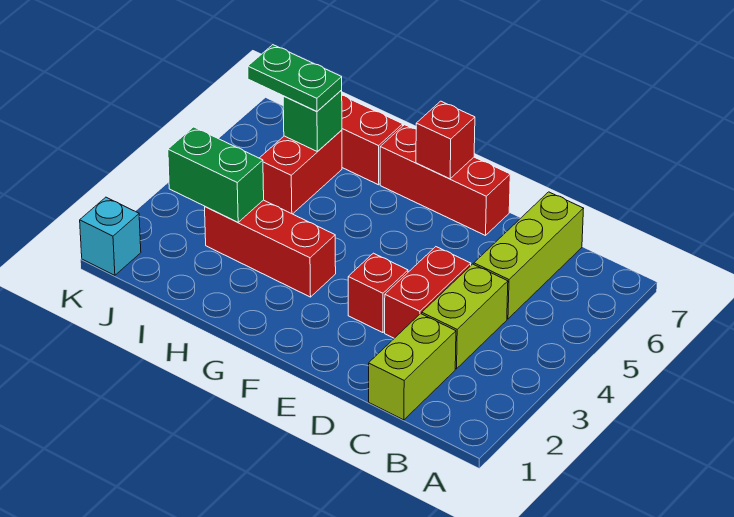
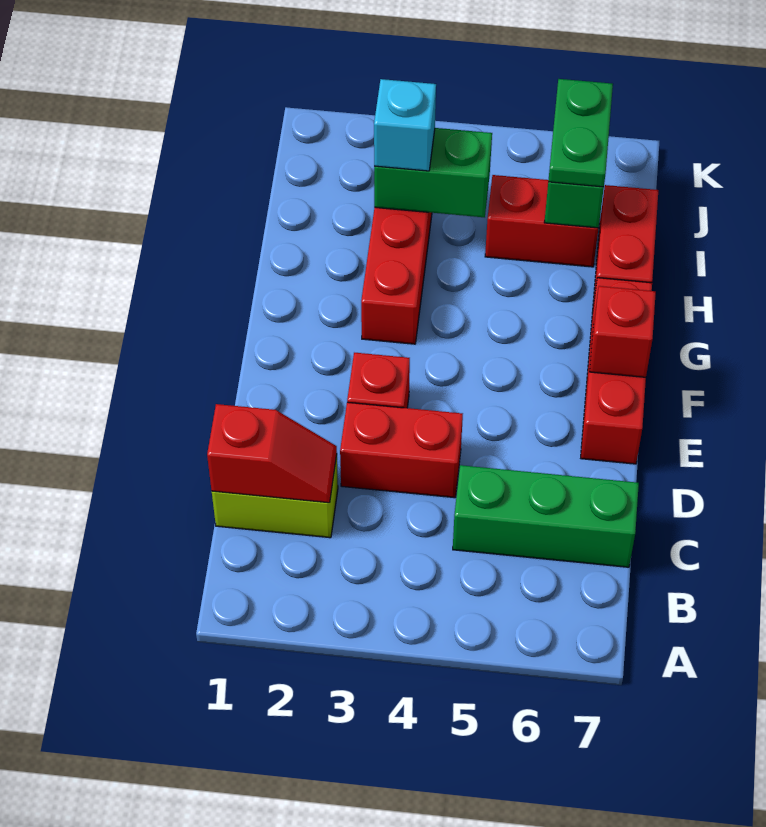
none -> red slope C1:C2 level 2 top 1
lime brick C3:C4 level 1 -> none
lime brick C5:C7 level 1 -> green brick C5:C7 level 1
green brick I3:J3 level 2 -> green brick I3:I4 level 2
cyan brick K1 level 1 -> cyan brick I3 level 3

